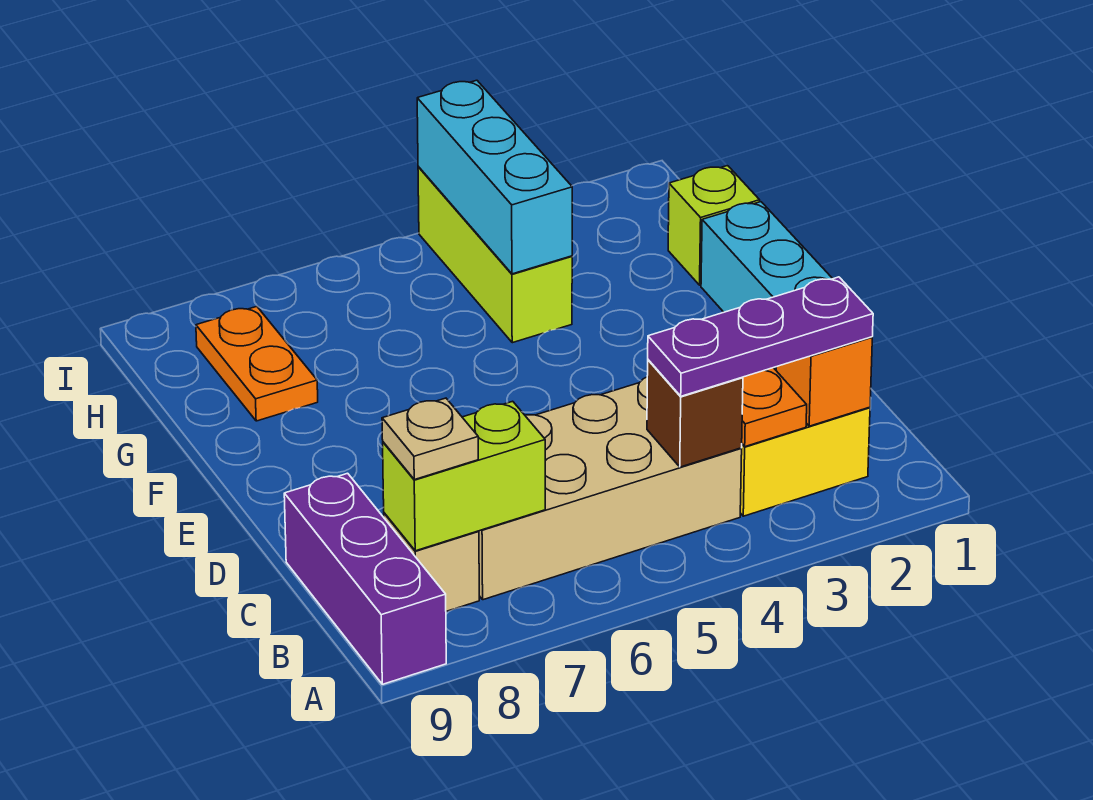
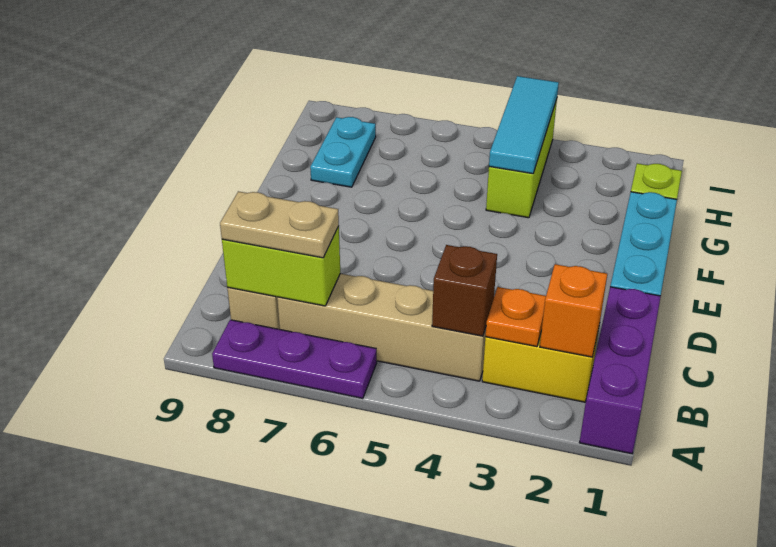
purple brick A9:C9 level 1 -> purple brick A1:C1 level 1
purple plate B2:B4 level 3 -> purple plate A6:A8 level 1
tan brick B4:C7 level 1 -> tan brick B4:B7 level 1
tan plate B8 level 3 -> tan plate B7:B8 level 3
cyan brick G4:I4 level 2 -> cyan tile G4:I4 level 2
orange plate G8:H8 level 1 -> cyan plate G8:H8 level 1

